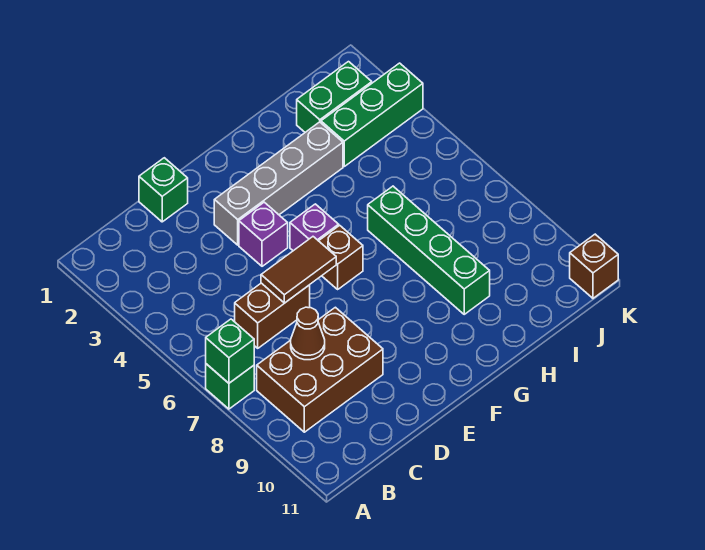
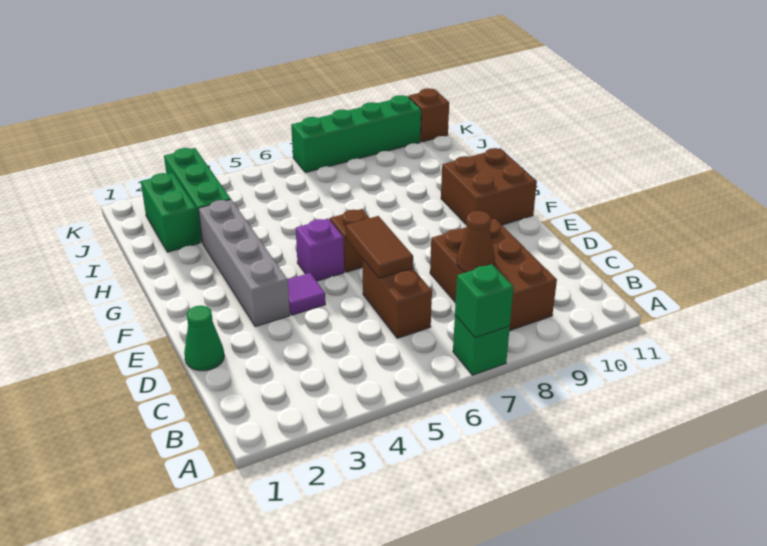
green brick D1 level 1 -> green cone D1 level 1
purple brick E4 level 1 -> purple tile E4 level 1
none -> brown brick F10:G11 level 1
green brick H6:H9 level 1 -> green brick K7:K10 level 1

